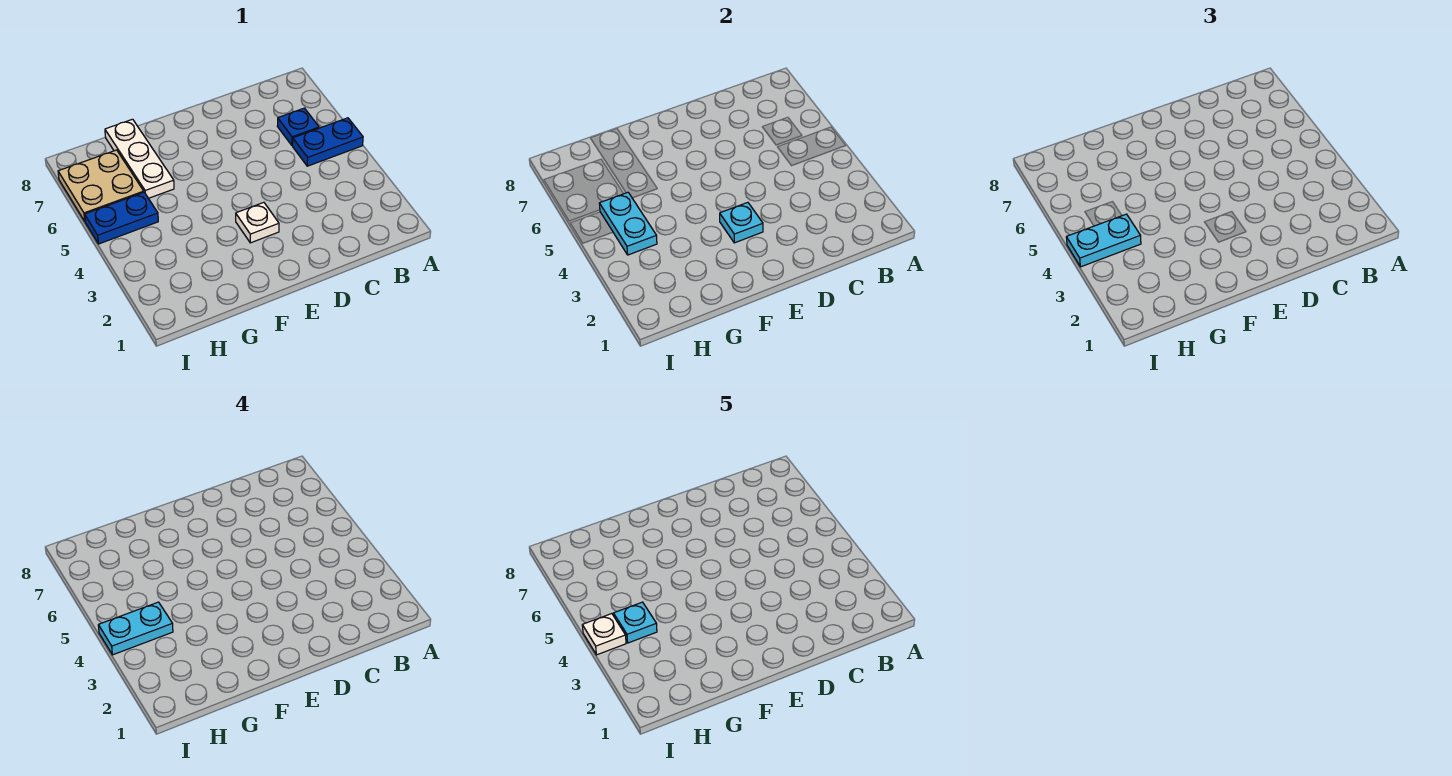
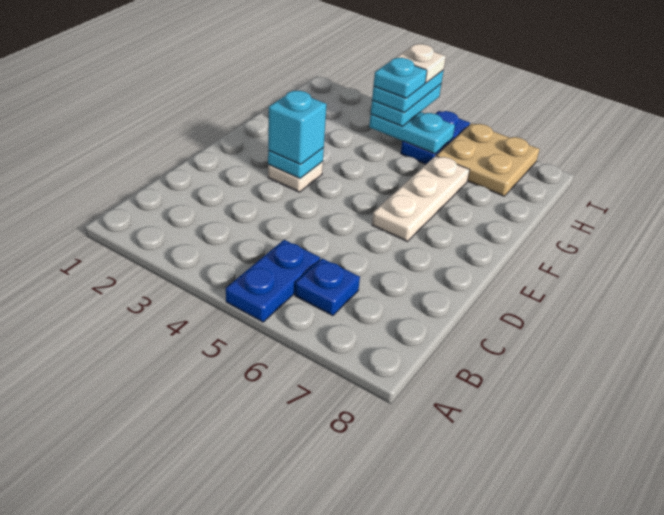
none -> cyan brick E3 level 3
white plate G6:G8 level 1 -> white plate E6:G6 level 1

